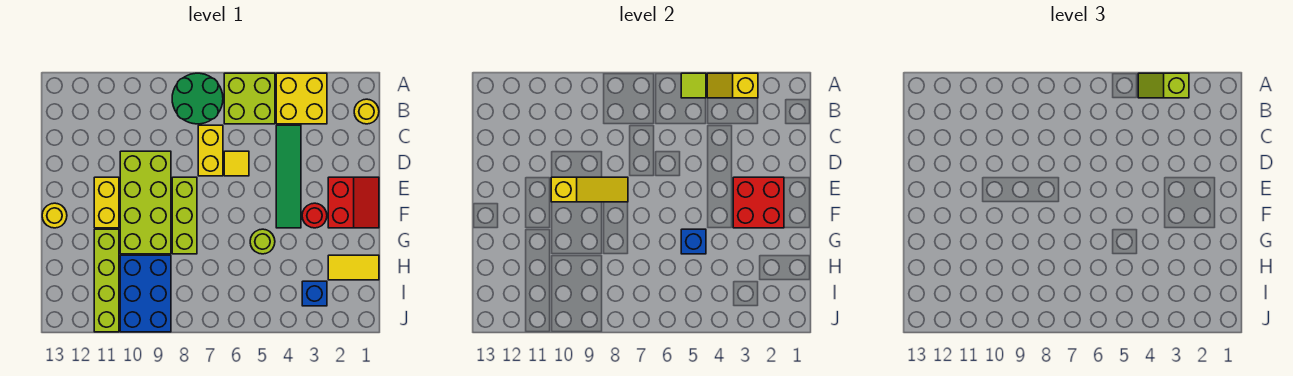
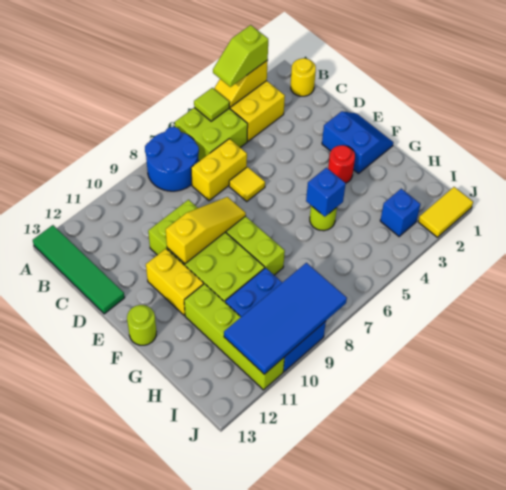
green round brick A7:B8 level 1 -> blue round brick A7:B8 level 1
green tile C4:F4 level 1 -> green tile A13:D13 level 1
yellow brick C7:D7 level 1 -> yellow brick C6:C7 level 1
red slope E1:F2 level 1 top 2 -> blue slope E1:F2 level 1 top 2
red brick E2:F3 level 2 -> none
yellow round brick F13 level 1 -> lime round brick F13 level 1
yellow tile H1:H2 level 1 -> yellow tile J1:J2 level 1
none -> blue tile I8:J11 level 2

